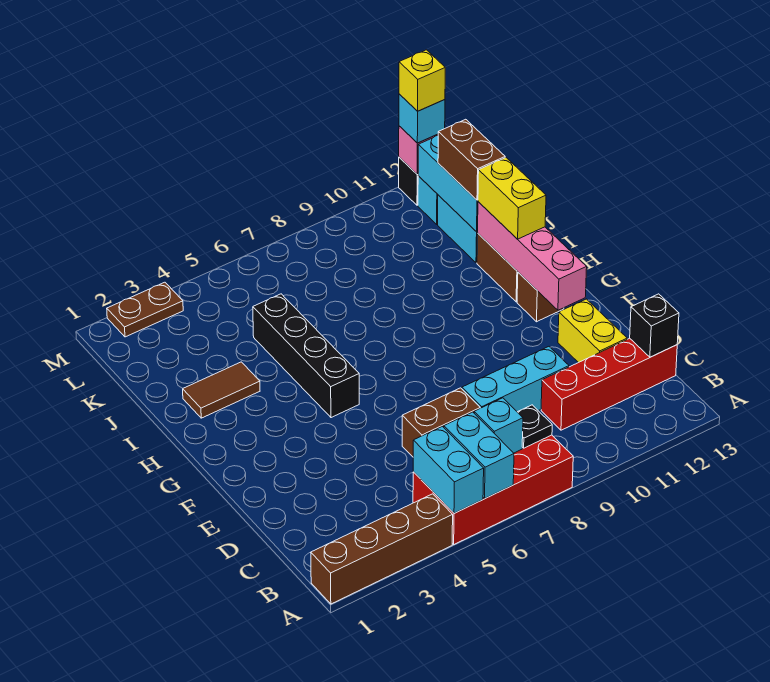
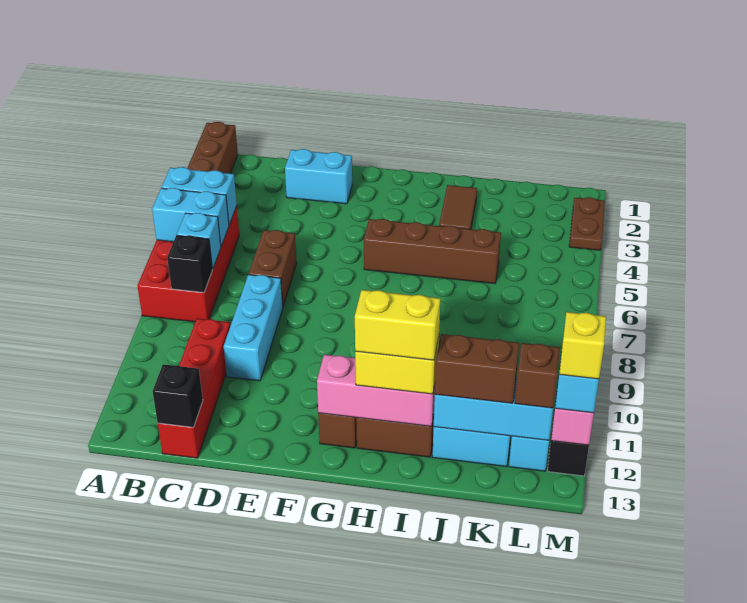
black plate B8 level 2 -> black brick B8 level 2
none -> cyan brick D2:E2 level 1
yellow brick D12:E12 level 1 -> yellow brick H12:I12 level 4
pink brick F12:I12 level 2 -> pink brick G12:I12 level 2
black brick G5:J5 level 1 -> brown brick G5:J5 level 1
none -> brown brick L12 level 3

